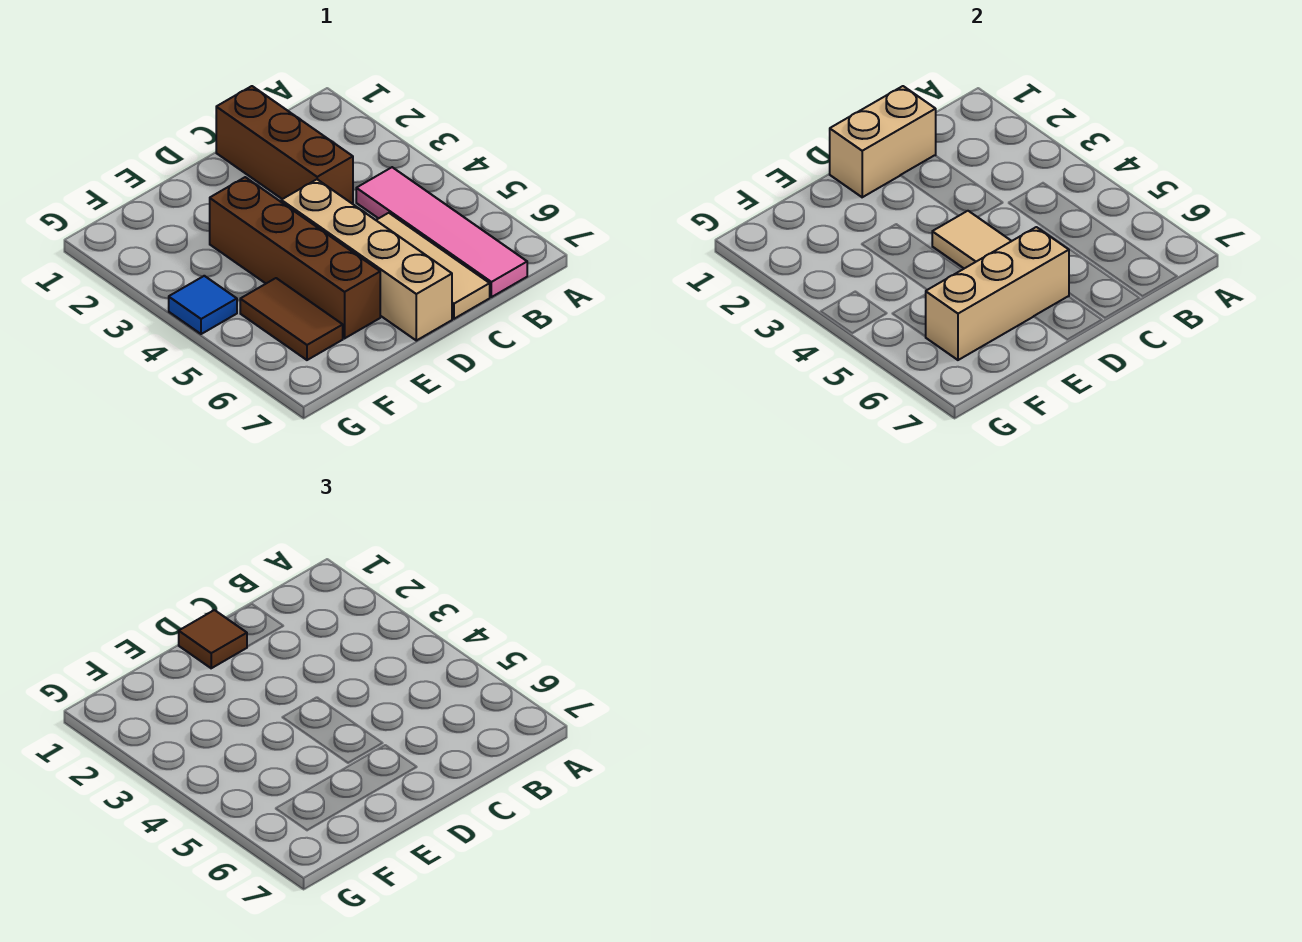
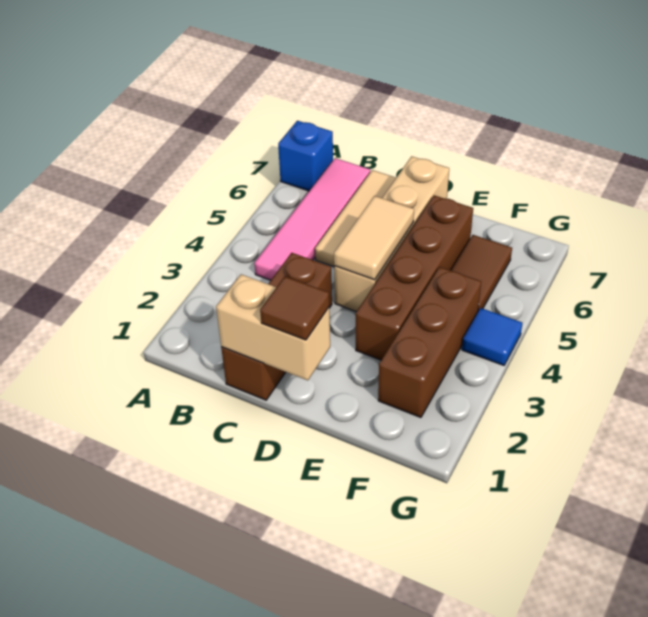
none -> blue brick A7 level 1
tan brick D6:F6 level 2 -> none
none -> brown brick F2:F4 level 1

